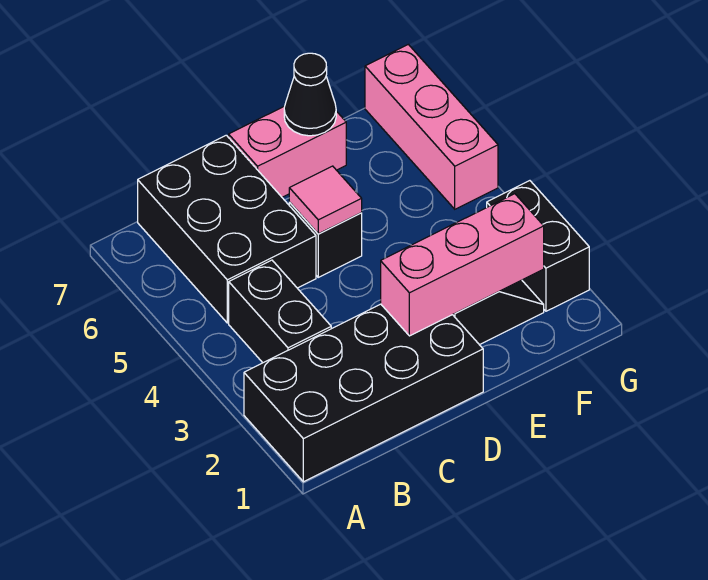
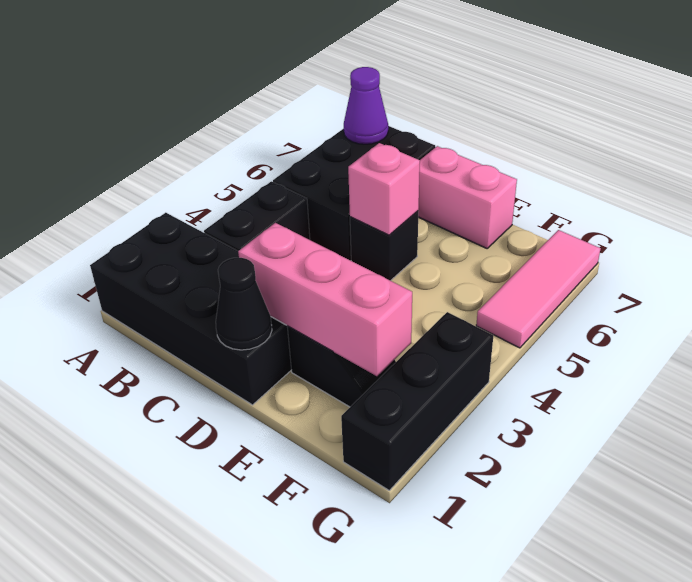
none -> purple cone B7 level 2
pink tile D5 level 2 -> pink brick D5 level 2
black cone E7 level 2 -> black cone D1 level 2
black brick G2:G3 level 1 -> black brick G1:G3 level 1
pink brick G5:G7 level 1 -> pink tile G5:G7 level 1

